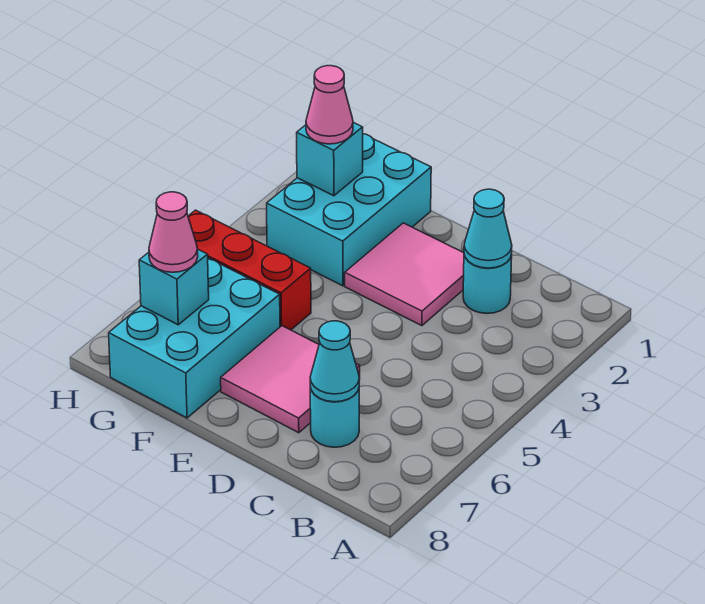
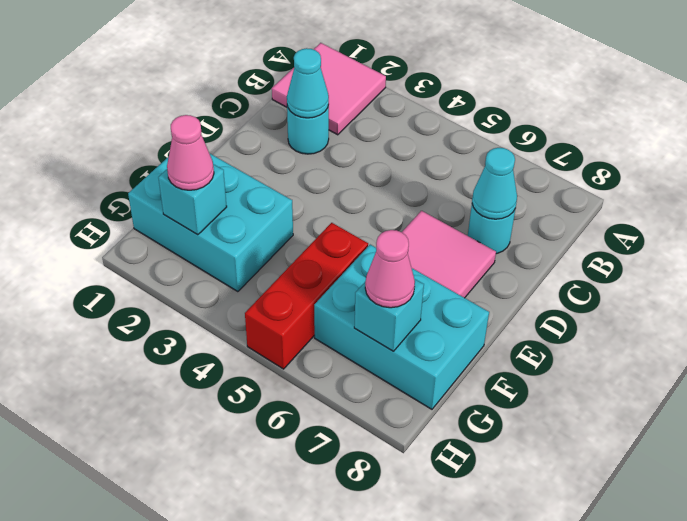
pink tile D2:E3 level 1 -> pink tile A1:B2 level 1

